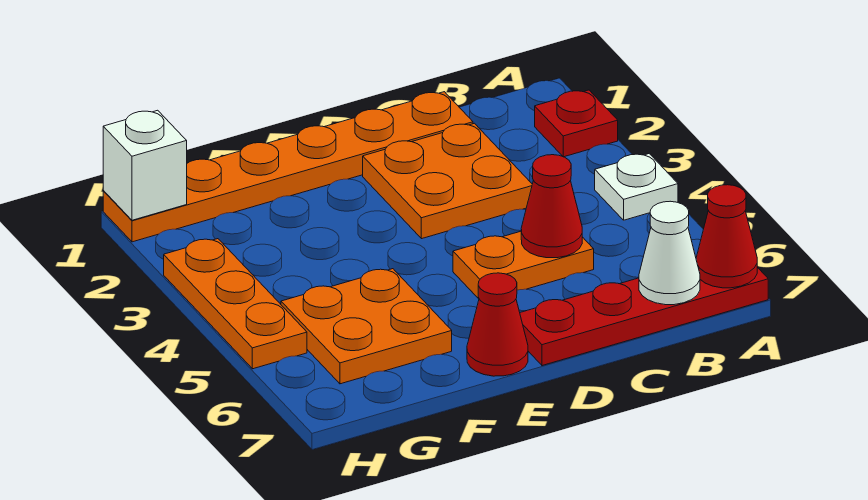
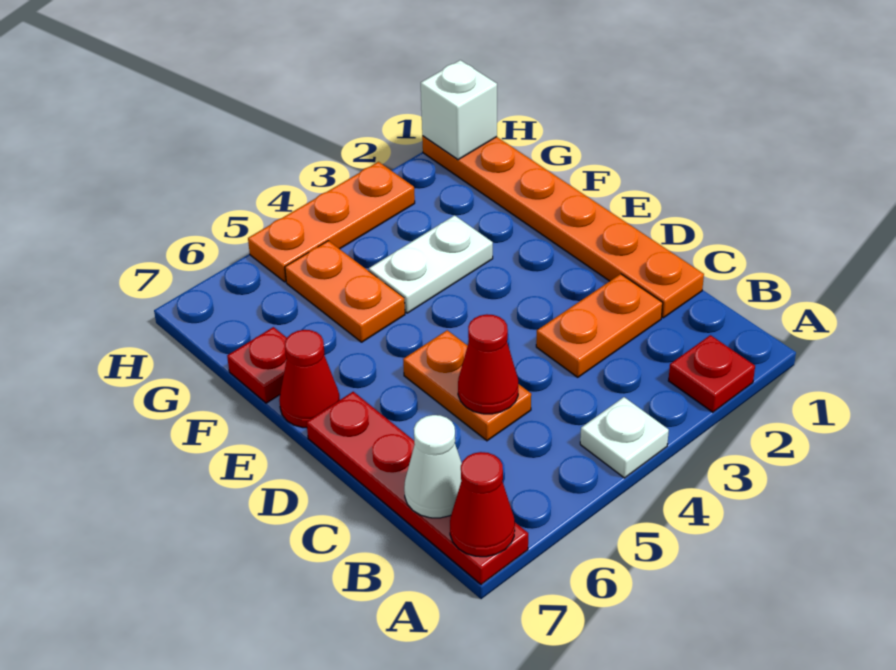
orange plate C2:D3 level 1 -> orange plate C2:C3 level 1
none -> white plate F3:F4 level 1
orange plate F5:G6 level 1 -> orange plate F5:G5 level 1
none -> red plate F7 level 1

